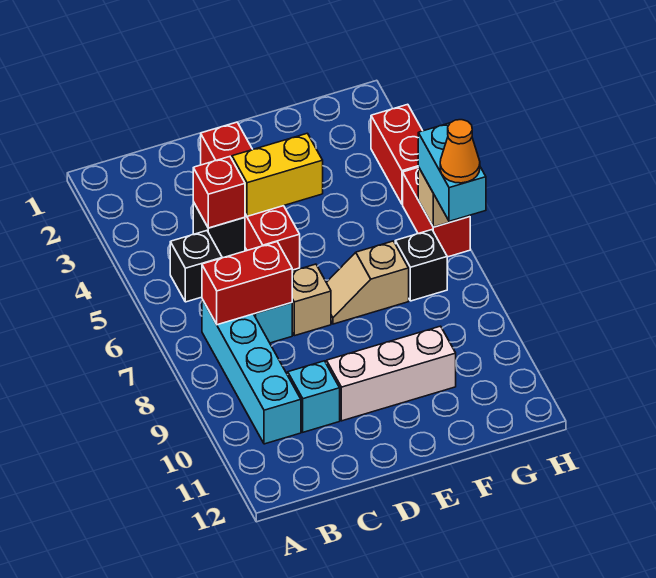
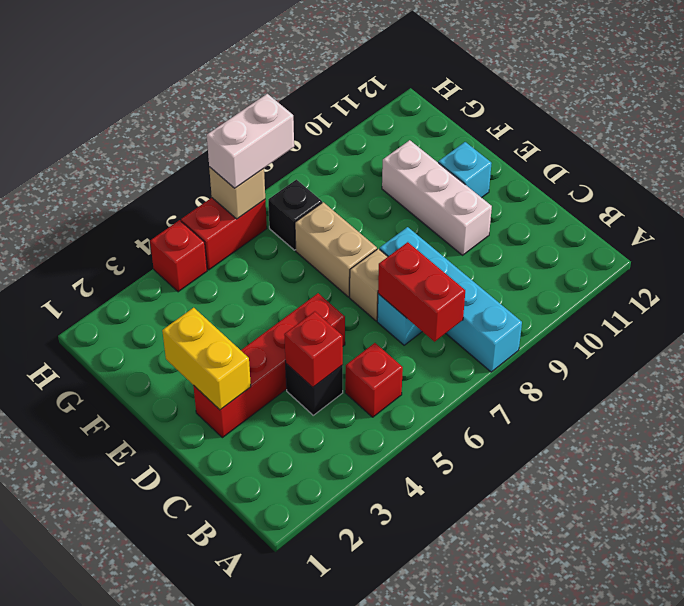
black brick B5 level 1 -> red brick B5 level 1
cyan brick B7:B10 level 1 -> cyan brick A8:D8 level 1
cyan brick C10 level 1 -> cyan brick E11 level 1
yellow brick D4:E4 level 2 -> yellow brick D2:E2 level 2
tan slope E7:F7 level 1 top F -> tan brick E7:F7 level 1
red brick H3:H4 level 1 -> red brick H4 level 1
cyan brick H6:H7 level 3 -> white brick H6:H7 level 3
orange cone H7 level 4 -> none

